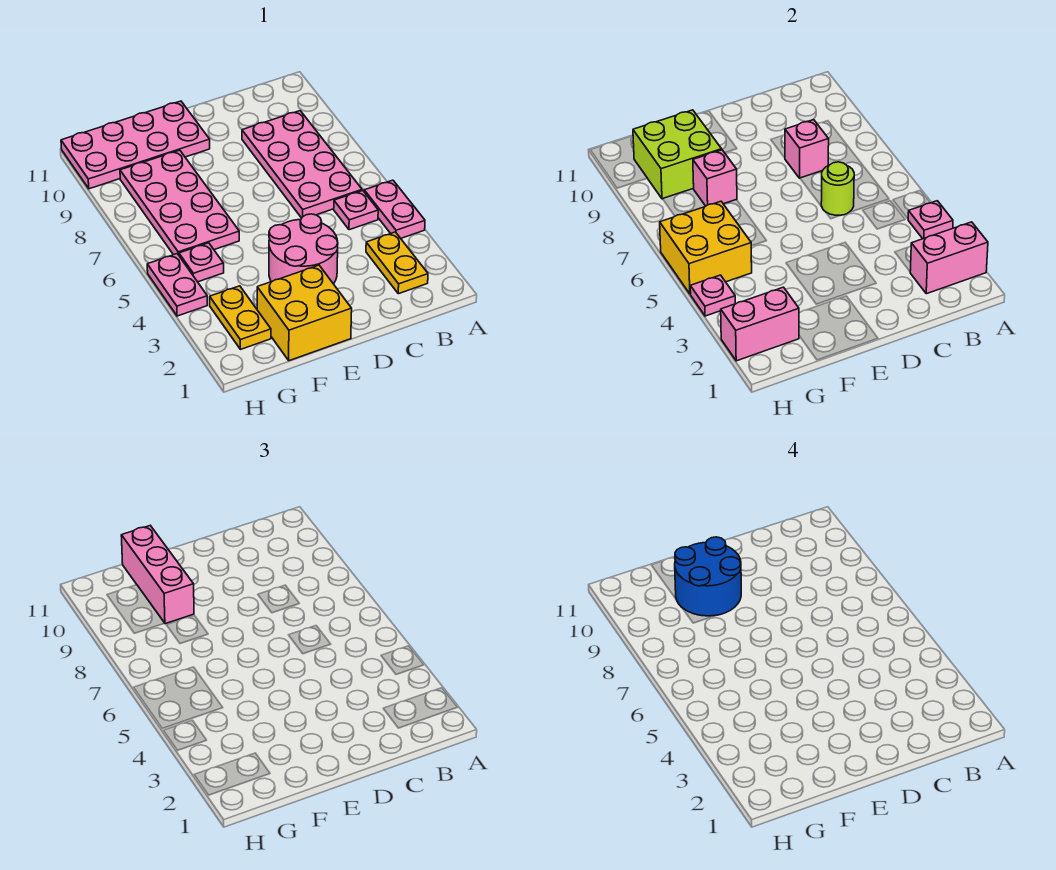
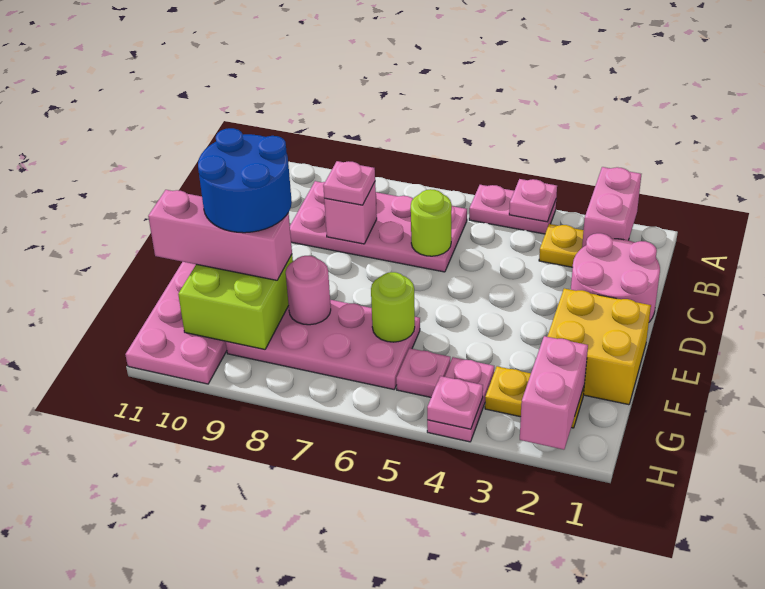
pink plate B5 level 1 -> pink plate C8 level 3
pink round brick D3:E4 level 1 -> pink round brick C1:D2 level 1
none -> lime round brick F6 level 2
pink brick F8 level 2 -> pink round brick F8 level 2
yellow brick G5:H6 level 2 -> none
pink plate H4:H5 level 1 -> pink plate G4:H4 level 1

